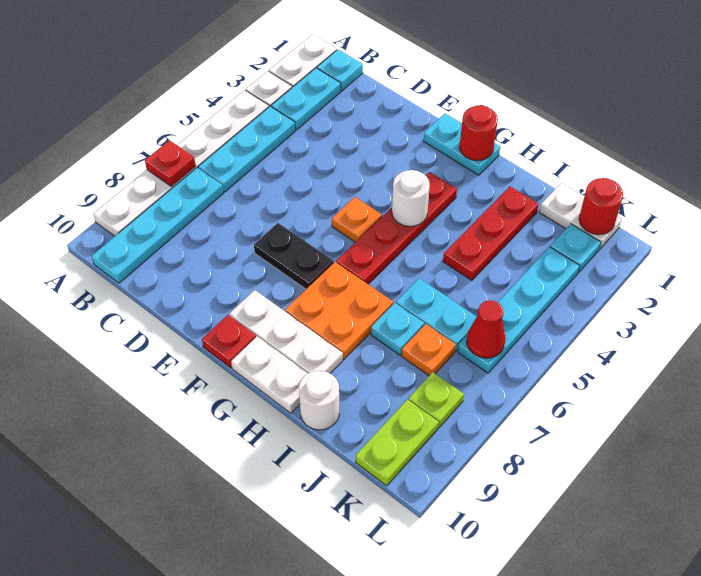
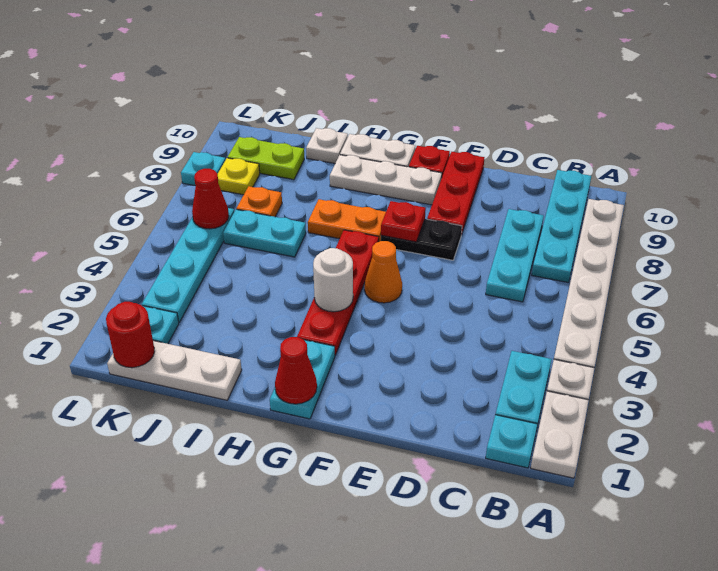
red plate A7 level 2 -> red plate F7 level 2
cyan plate B4:B6 level 1 -> cyan plate C6:C8 level 1
cyan plate F1:G1 level 1 -> cyan plate G1:G2 level 1
orange plate F5 level 1 -> orange cone F5 level 1
red round brick G1 level 2 -> red cone G1 level 2
orange plate G7:H8 level 1 -> orange plate G7:H7 level 1
red plate I2:I4 level 1 -> red plate E8:E10 level 1
cyan plate I7 level 1 -> cyan plate L8 level 1
white round brick I10 level 1 -> white plate I10 level 1
white plate J1:K1 level 1 -> white plate I1:K1 level 1
lime plate K8 level 1 -> yellow plate K8 level 1
lime plate K9:K10 level 1 -> lime plate J9:K9 level 1

